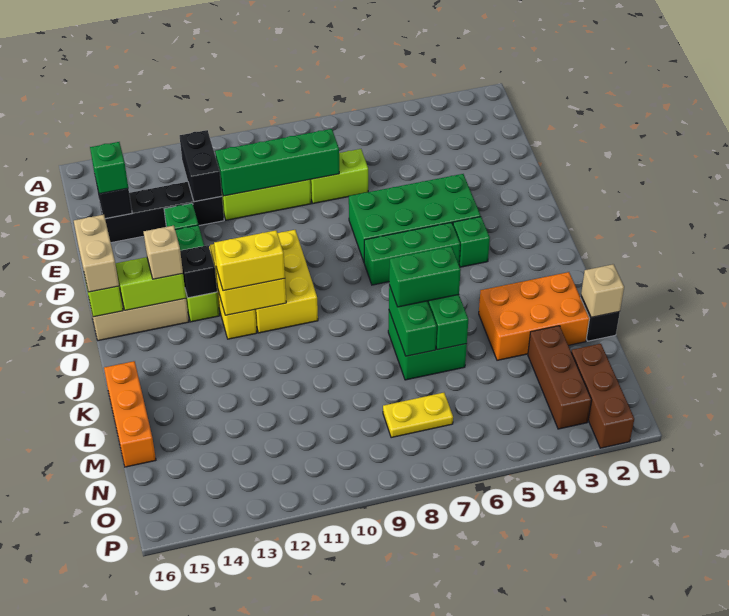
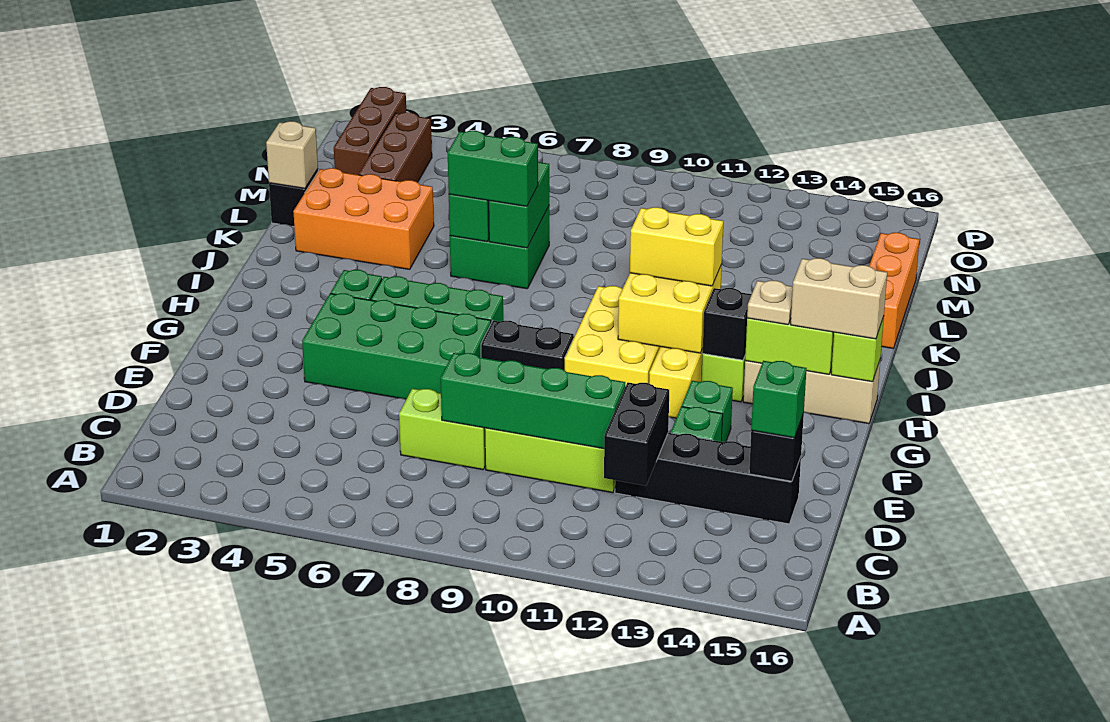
none -> black brick G8:G9 level 1
tan brick G16:H16 level 3 -> tan brick H15:H16 level 3
tan brick H14 level 3 -> tan plate H14 level 3
yellow plate N7:N8 level 1 -> none

